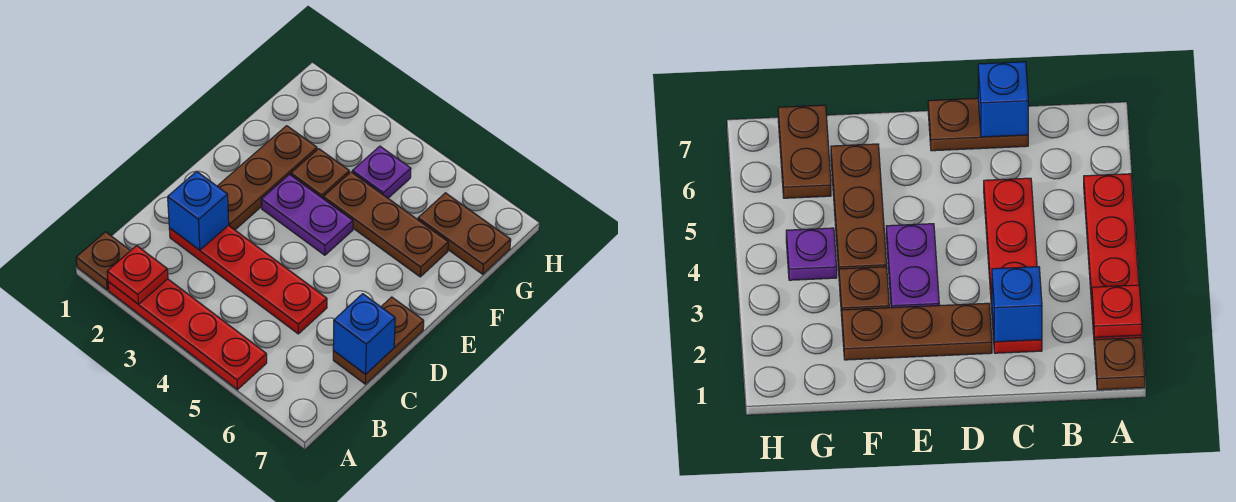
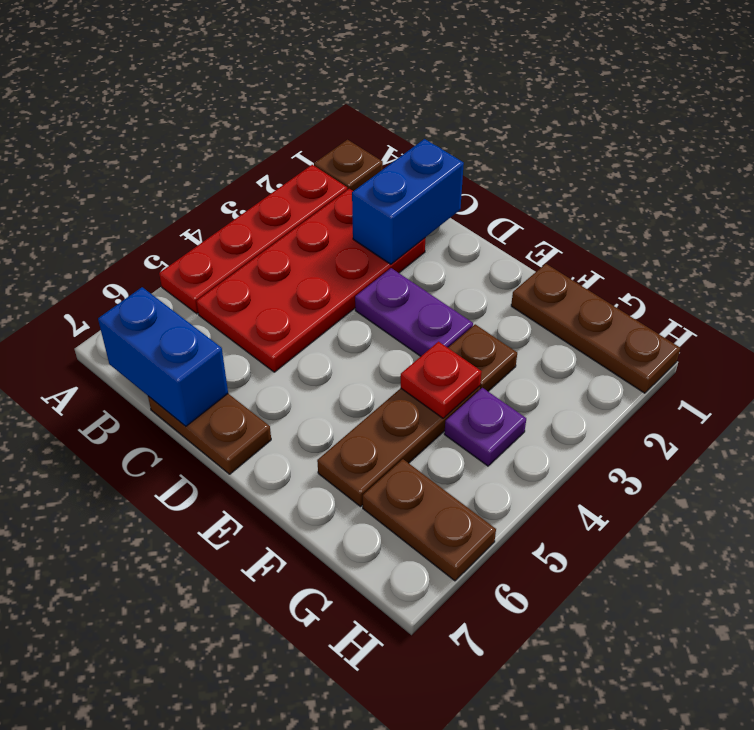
red plate A2 level 2 -> red plate F4 level 2
red plate C2:C5 level 1 -> red plate B2:C5 level 1
blue brick C2 level 2 -> blue brick C1:C2 level 2
blue brick C7 level 2 -> blue brick B7:C7 level 2
brown plate D2:F2 level 1 -> brown plate F1:H1 level 1
purple plate E3:E4 level 1 -> purple plate D3:E3 level 1
brown plate G6:G7 level 1 -> brown plate G6:H6 level 1

